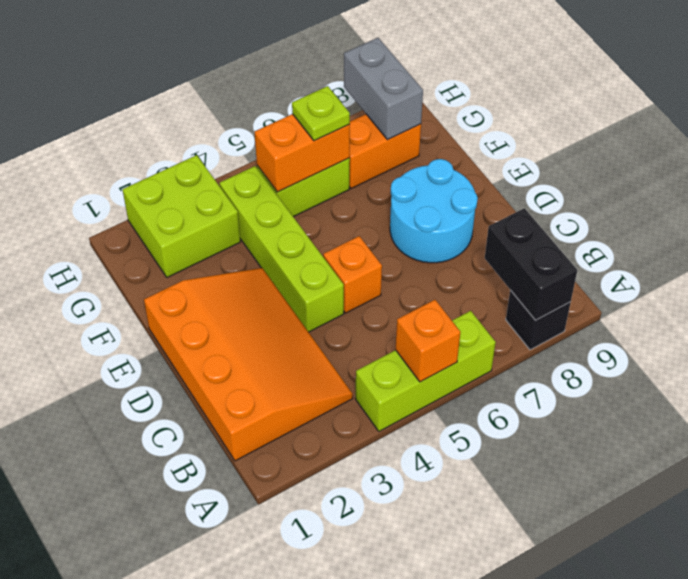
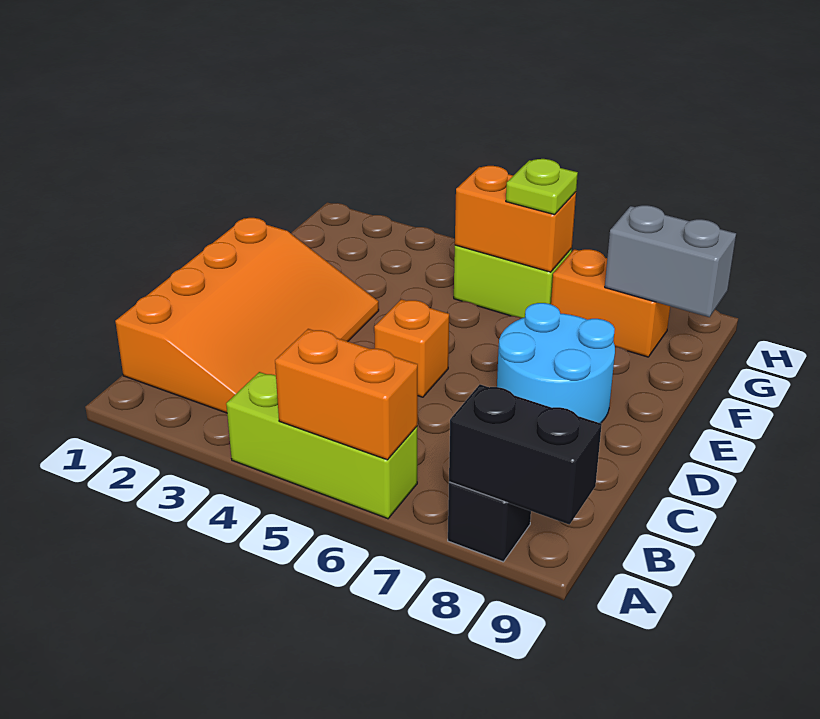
orange brick A5 level 2 -> orange brick A5:A6 level 2
black brick A8:B8 level 2 -> black brick A8:A9 level 2
lime brick D4:G4 level 1 -> none
lime brick G2:H3 level 1 -> none
grey brick G8:H8 level 2 -> grey brick G8:G9 level 2

